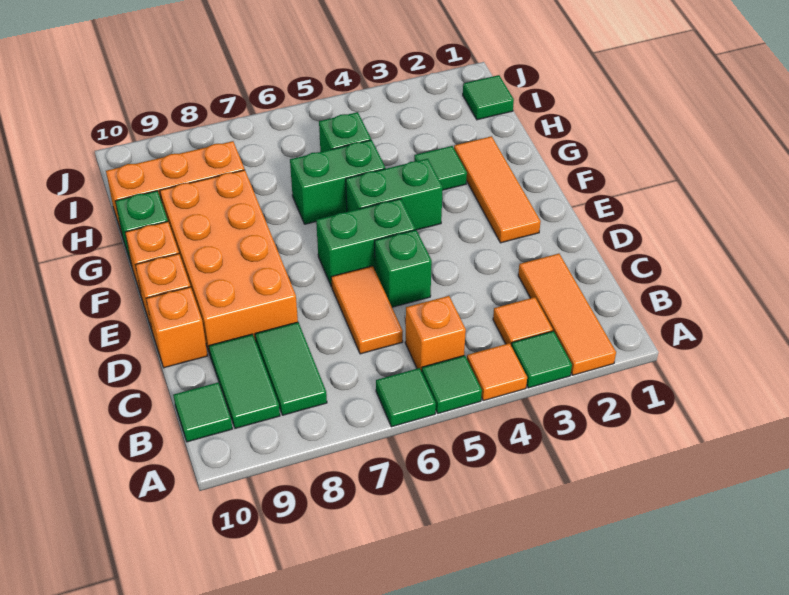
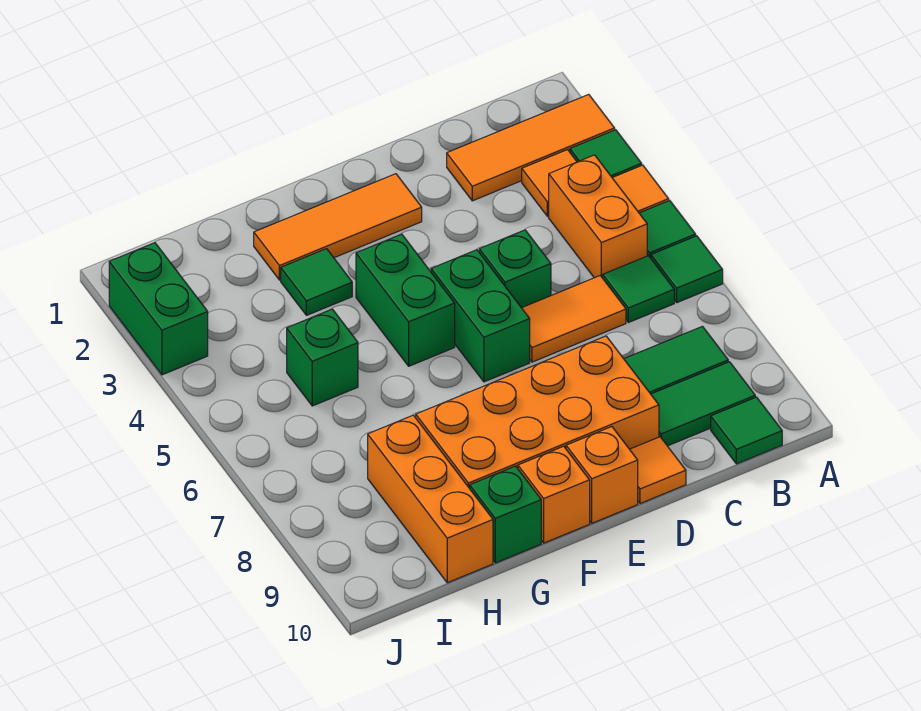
orange brick B5 level 1 -> orange brick B4:B5 level 1
orange brick D10 level 1 -> orange tile D10 level 1
green brick G5:G6 level 1 -> green brick J2:J3 level 1
green tile I1 level 1 -> green tile B6 level 1

